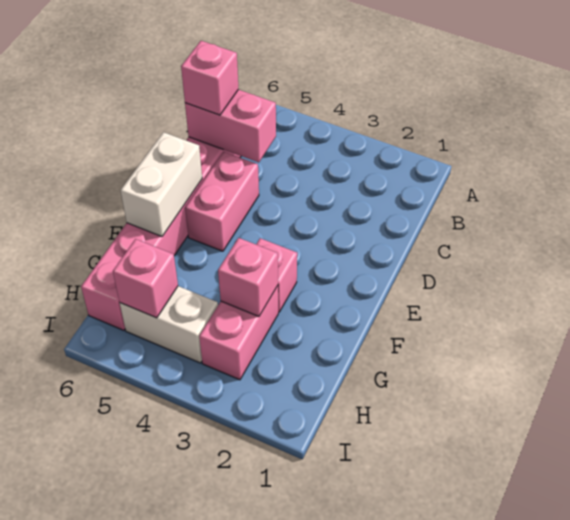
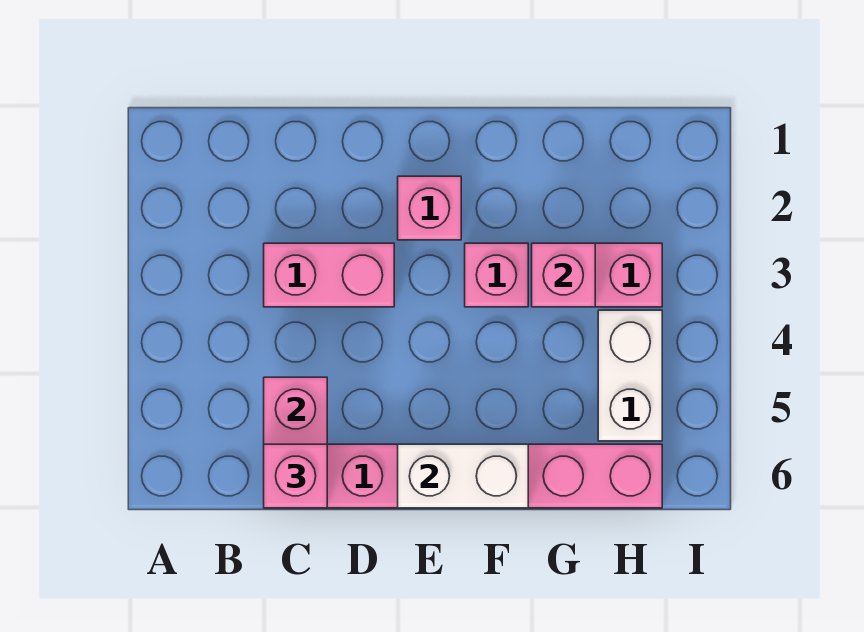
pink brick D5:E5 level 1 -> pink brick C3:D3 level 1
pink brick H5 level 2 -> pink brick E2 level 1

